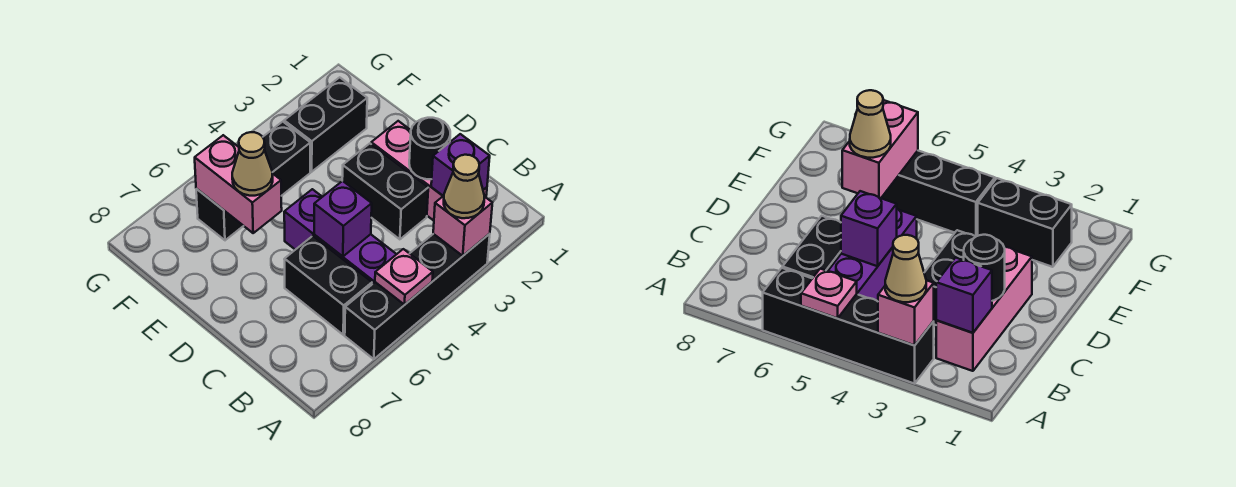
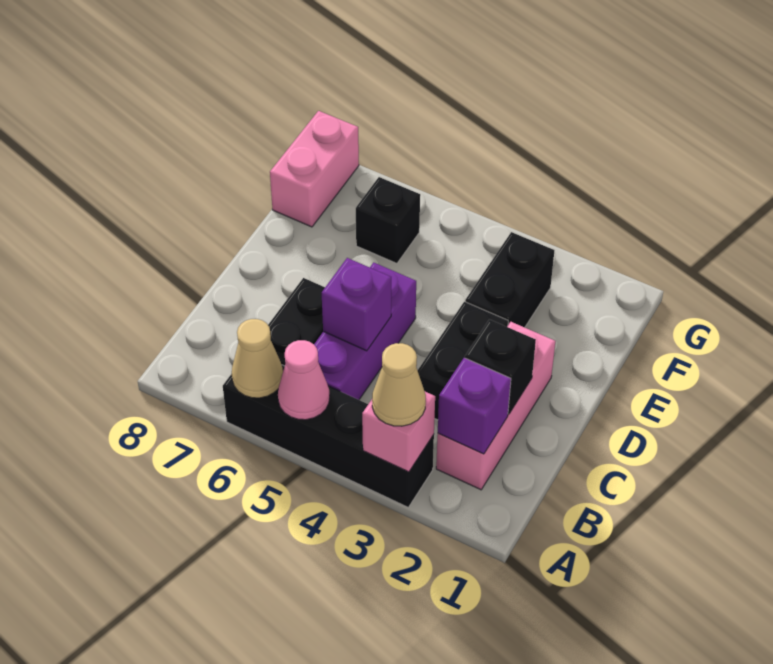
pink plate A5 level 2 -> pink cone A5 level 2
black round brick C2 level 2 -> black brick C2 level 2
pink brick E6:F6 level 2 -> pink brick F8:G8 level 1
tan cone E6 level 3 -> tan cone A6 level 2
black brick F2:F3 level 1 -> black brick E3:F3 level 1
black brick F4:F6 level 1 -> black brick F6 level 1

